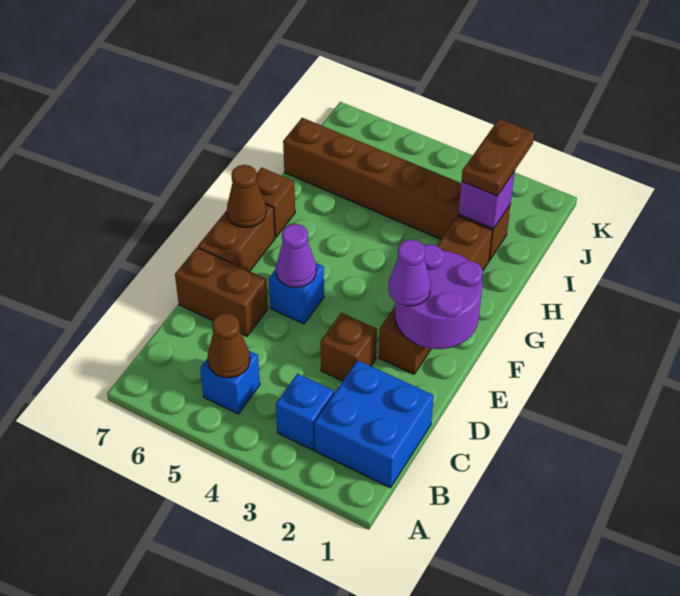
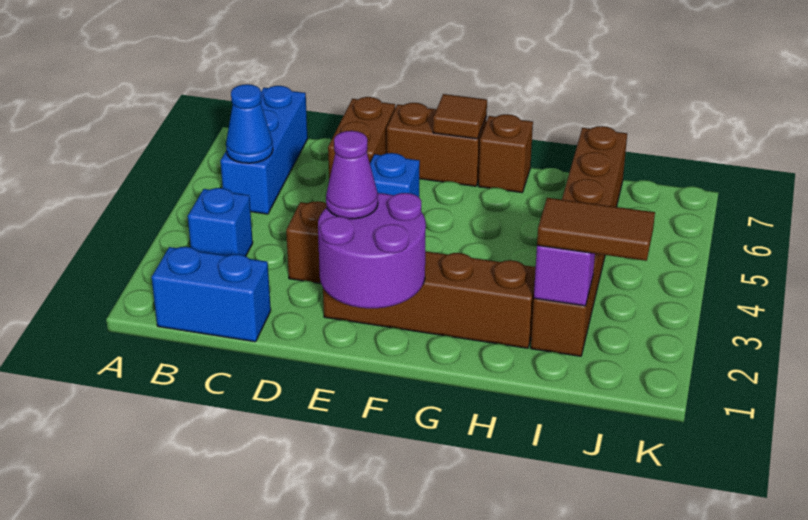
blue brick B1:C2 level 1 -> blue brick B1:C1 level 1
blue brick B5 level 1 -> blue brick B5:B7 level 1
brown cone B5 level 2 -> blue cone B5 level 2
purple cone E5 level 2 -> none
brown cone F7 level 2 -> brown tile F7 level 2
brown plate I2:J2 level 3 -> brown tile I2:J2 level 3

